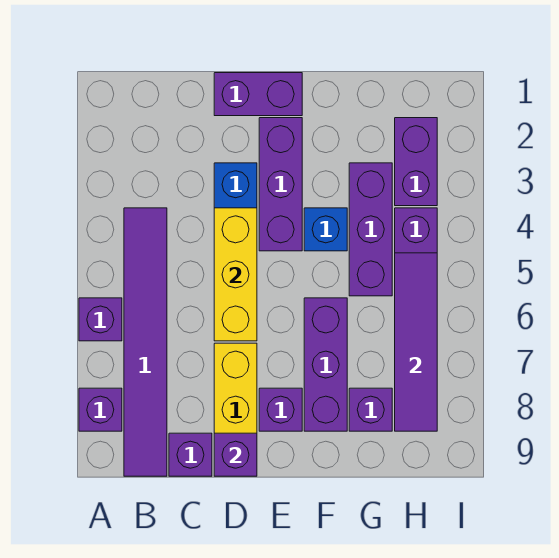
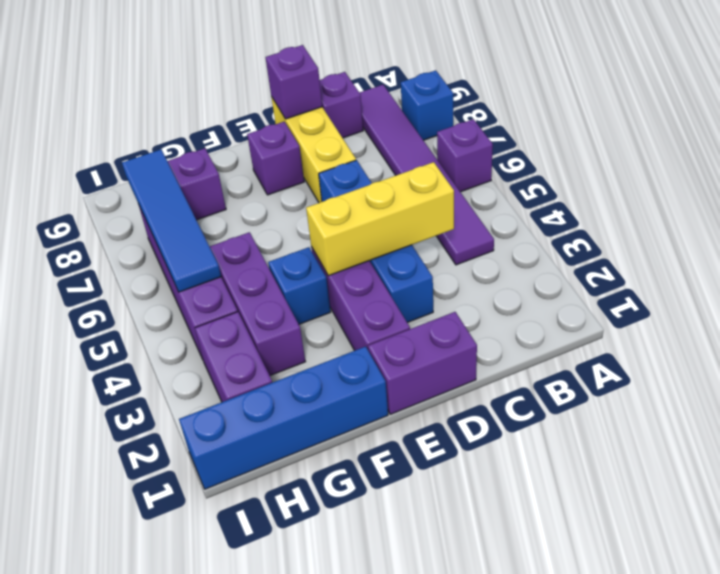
purple brick A8 level 1 -> blue brick A8 level 1
yellow brick D4:D6 level 2 -> yellow brick C4:E4 level 2
none -> blue brick F1:I1 level 1
purple brick F6:F8 level 1 -> none
purple tile H5:H8 level 2 -> blue tile H5:H8 level 2

